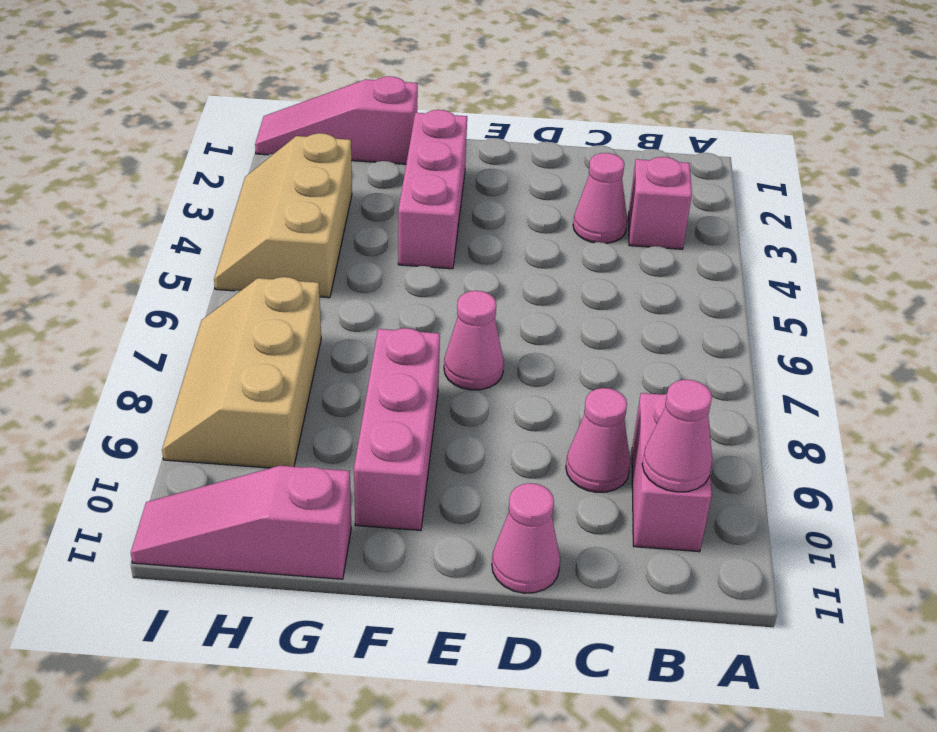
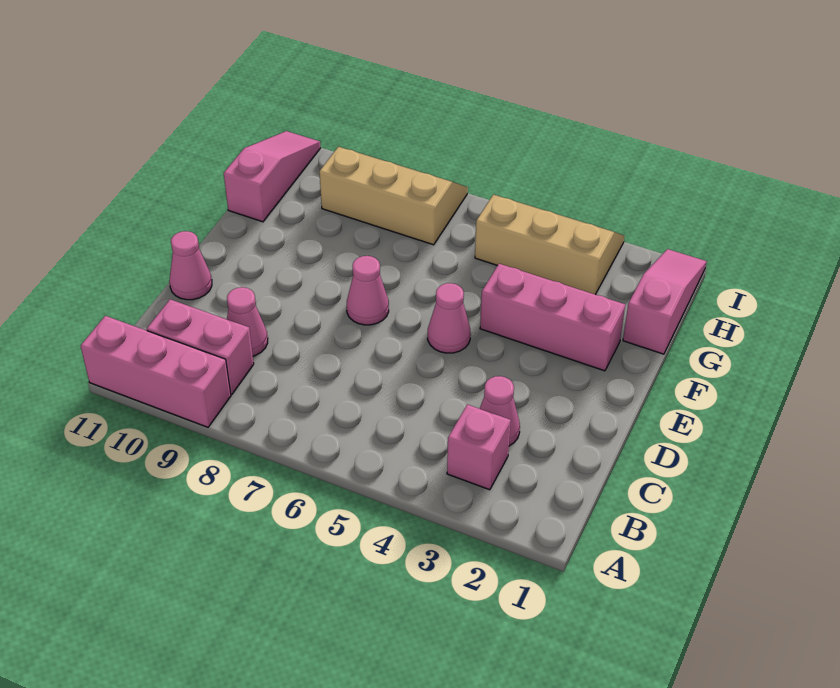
pink cone B10 level 2 -> pink cone E5 level 1
pink brick F8:F10 level 1 -> pink brick A9:A11 level 1

